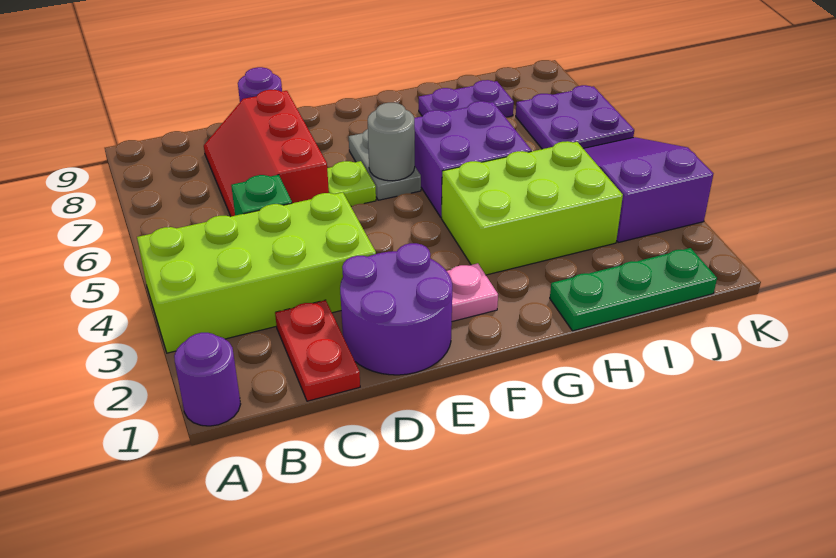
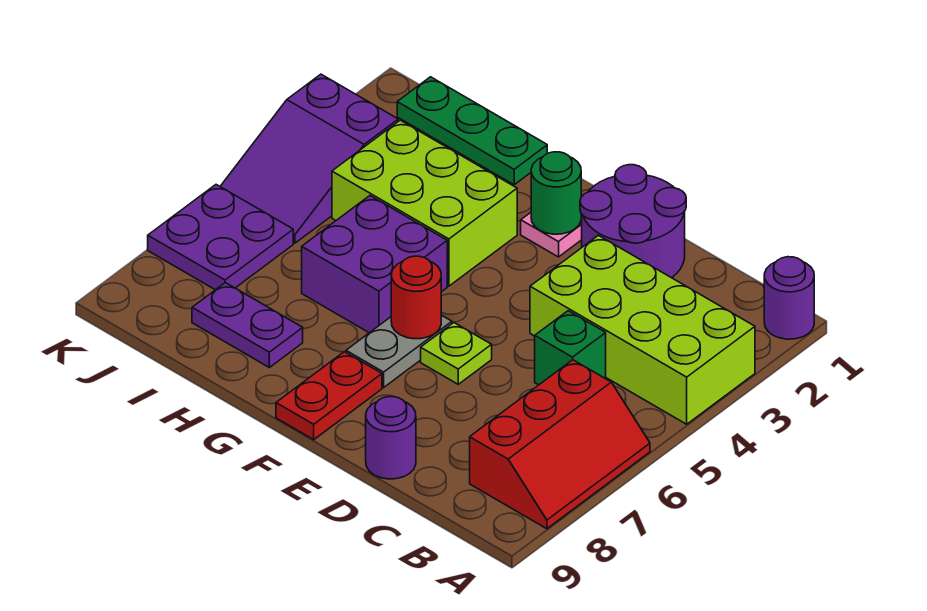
red plate C1:C2 level 1 -> red plate F8:F9 level 1
red slope C6:D8 level 1 top D -> red slope A6:B8 level 1 top B
none -> green round brick F2 level 2
grey round brick F6 level 2 -> red round brick F6 level 2

